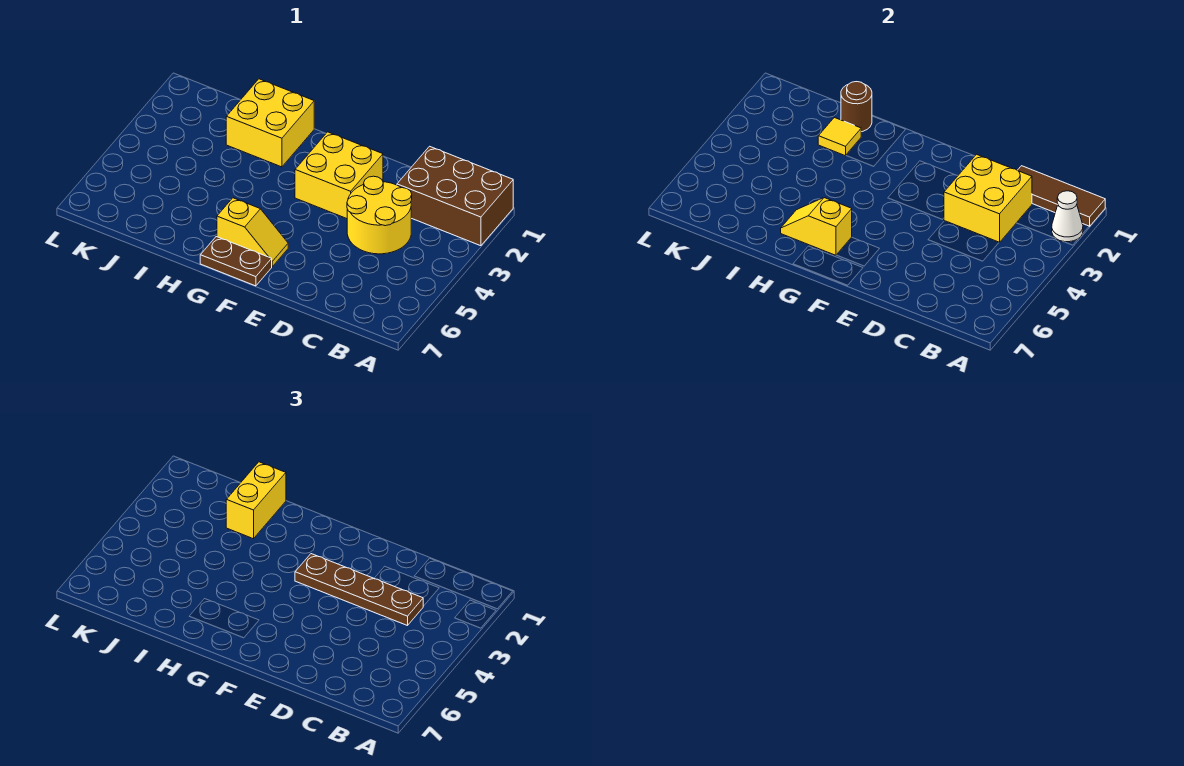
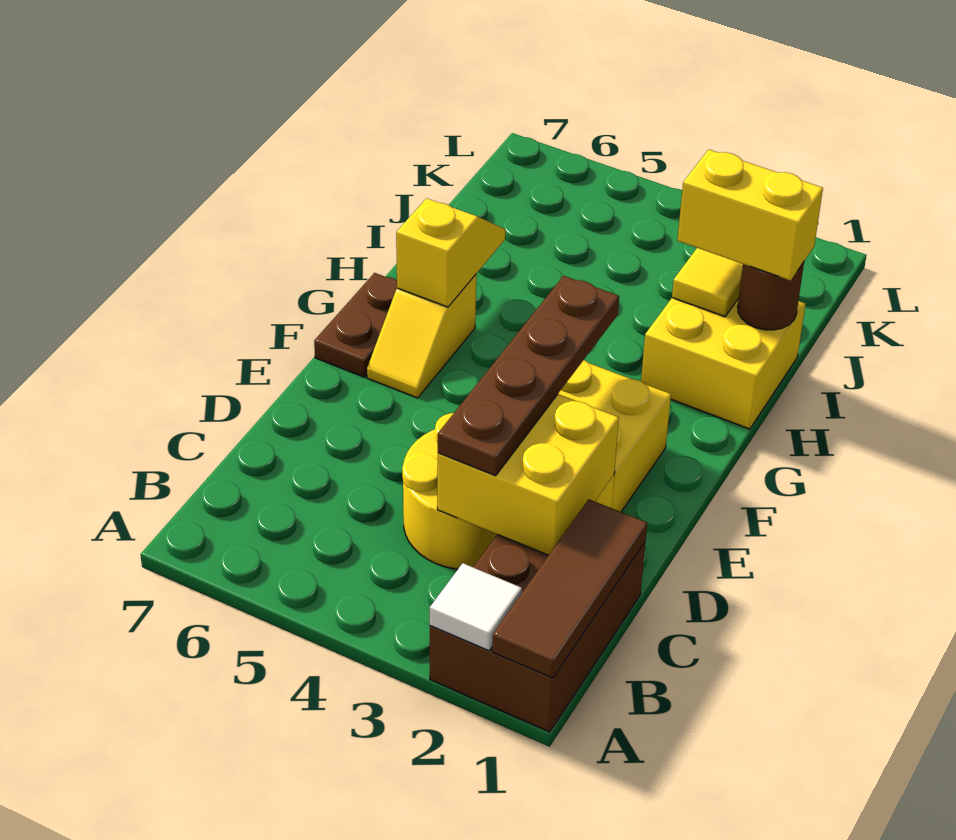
white cone A2 level 2 -> white tile A2 level 2

